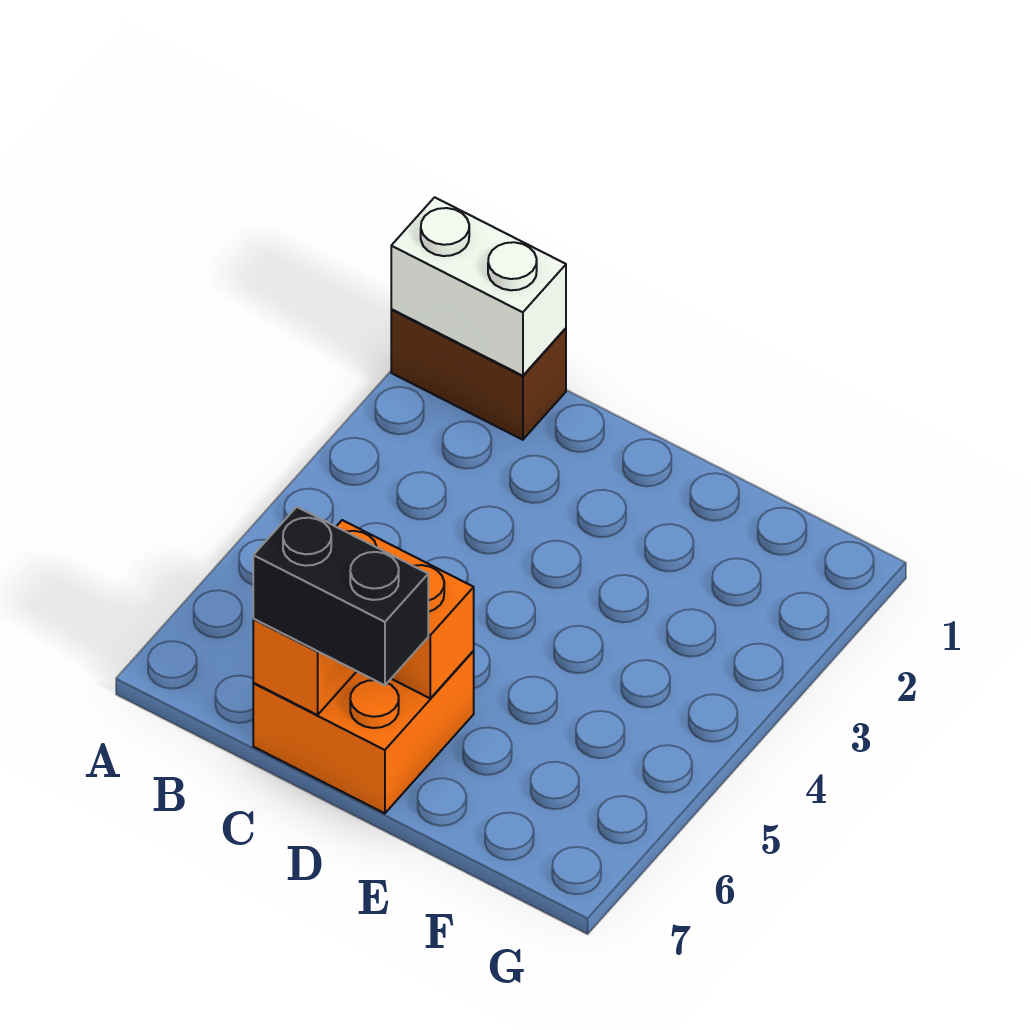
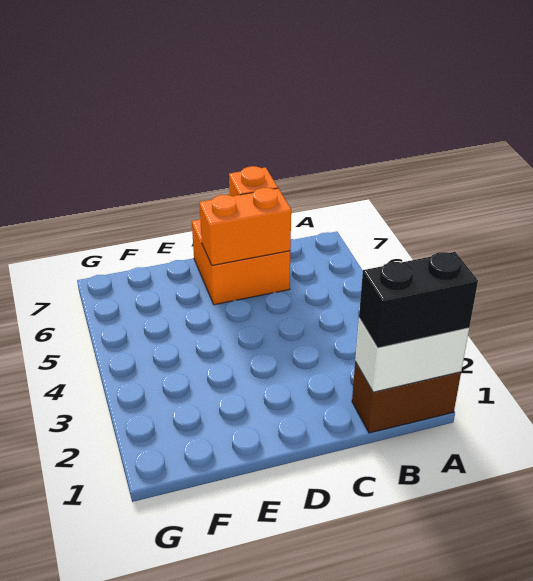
black brick C7:D7 level 3 -> black brick A1:B1 level 3

